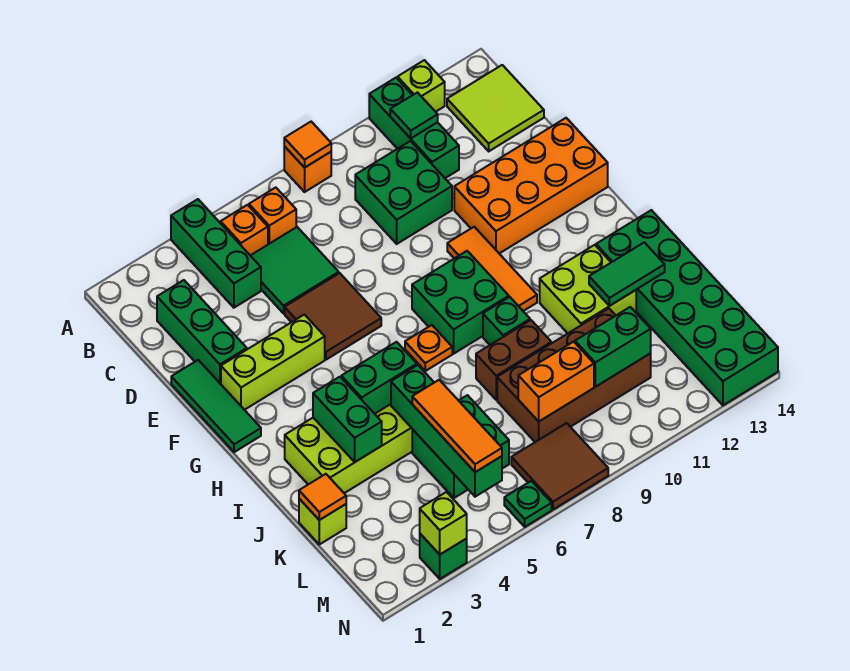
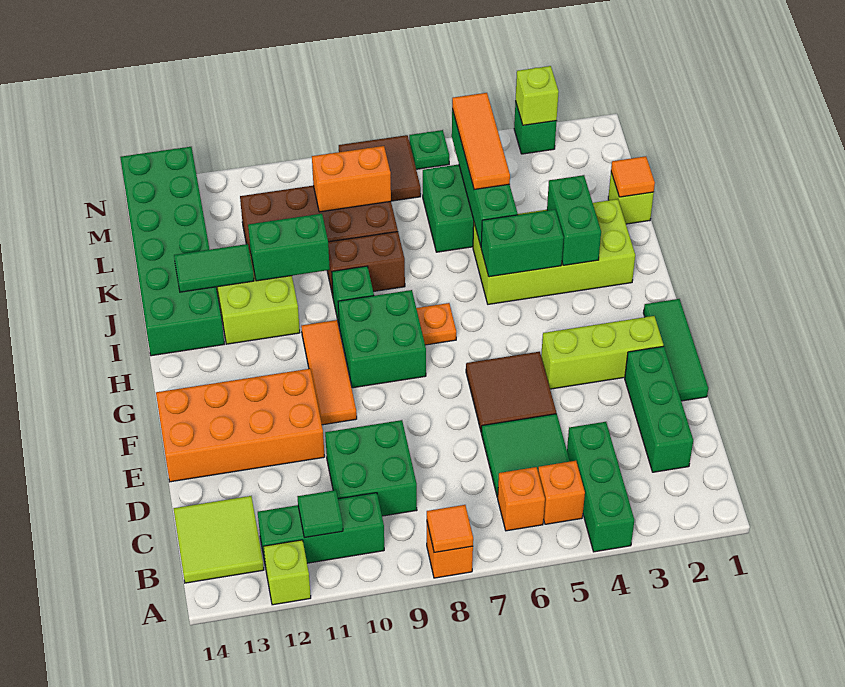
green brick A11:C11 level 1 -> green brick B10:B12 level 1
green brick L10:L11 level 2 -> green brick J10:J11 level 2

